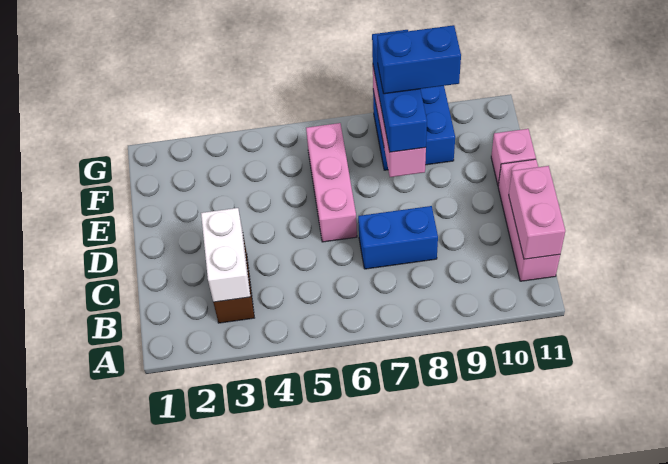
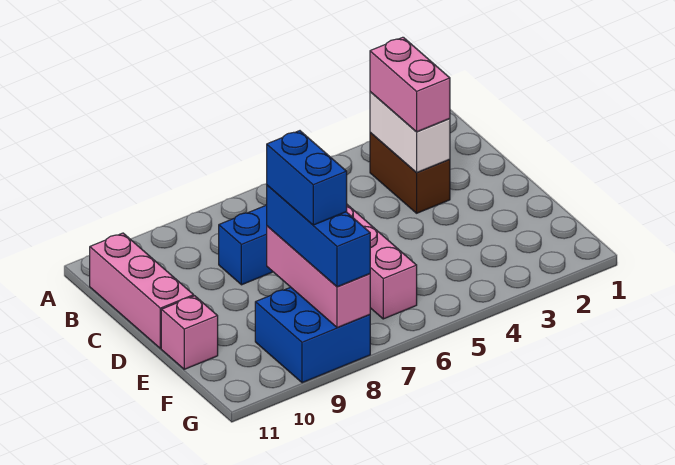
pink brick B11:C11 level 2 -> pink brick B3:C3 level 3
blue brick F8:F9 level 4 -> blue brick E8:F8 level 4

